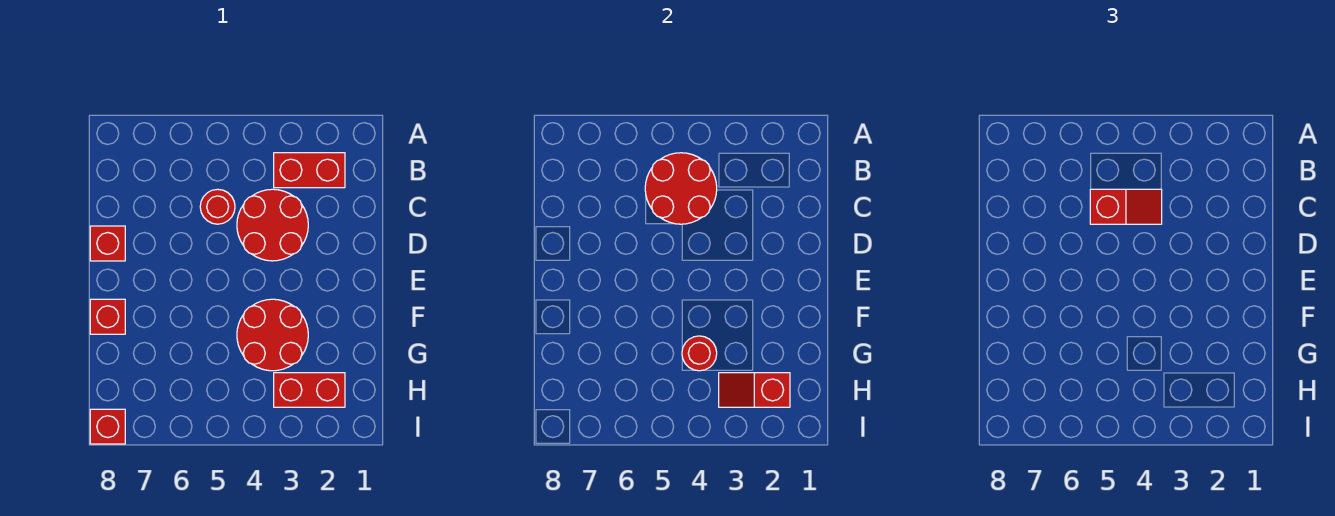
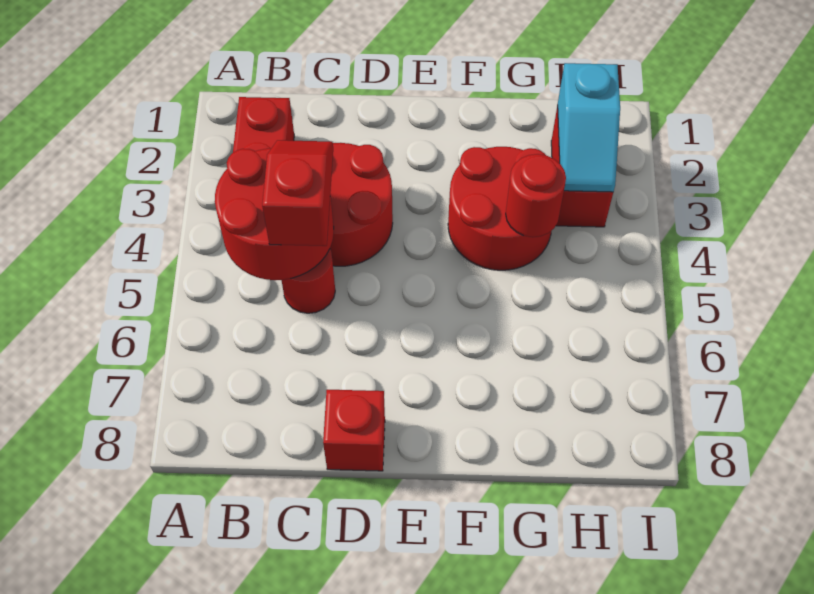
red brick F8 level 1 -> none
red slope H2:H3 level 2 top 2 -> cyan slope H2:H3 level 2 top 2
red brick I8 level 1 -> none

